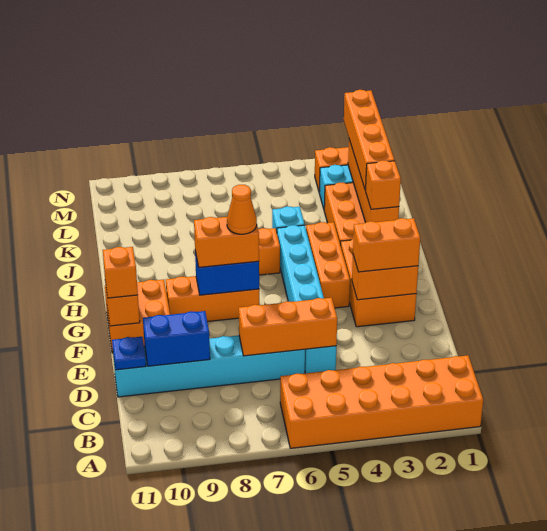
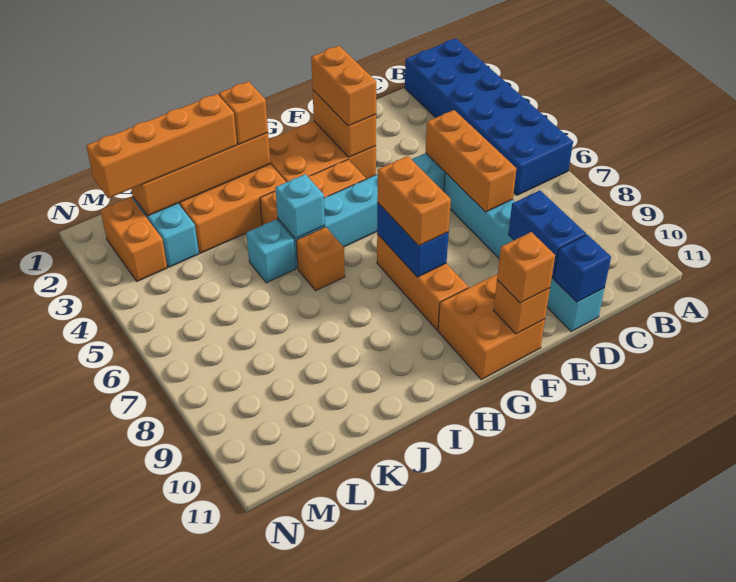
orange brick A1:B6 level 1 -> blue brick A1:B6 level 1
blue plate D11 level 2 -> blue brick D11 level 2
orange cone G7 level 4 -> none
none -> cyan brick I5 level 2

